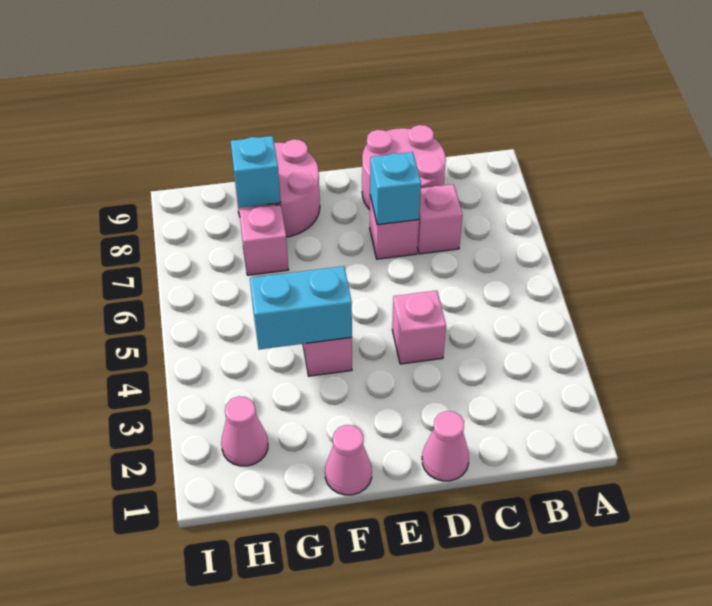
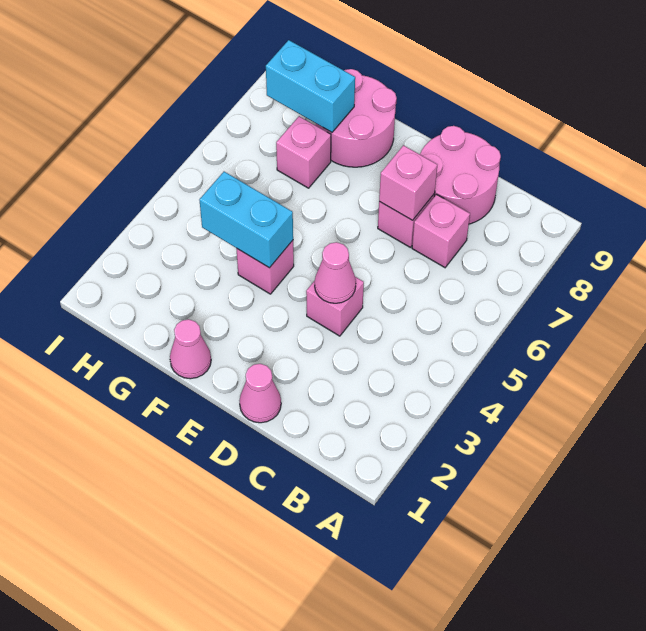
cyan brick D7 level 2 -> pink brick D7 level 2
cyan brick G8 level 2 -> cyan brick G8:H8 level 2
pink cone H2 level 1 -> pink cone D4 level 2

